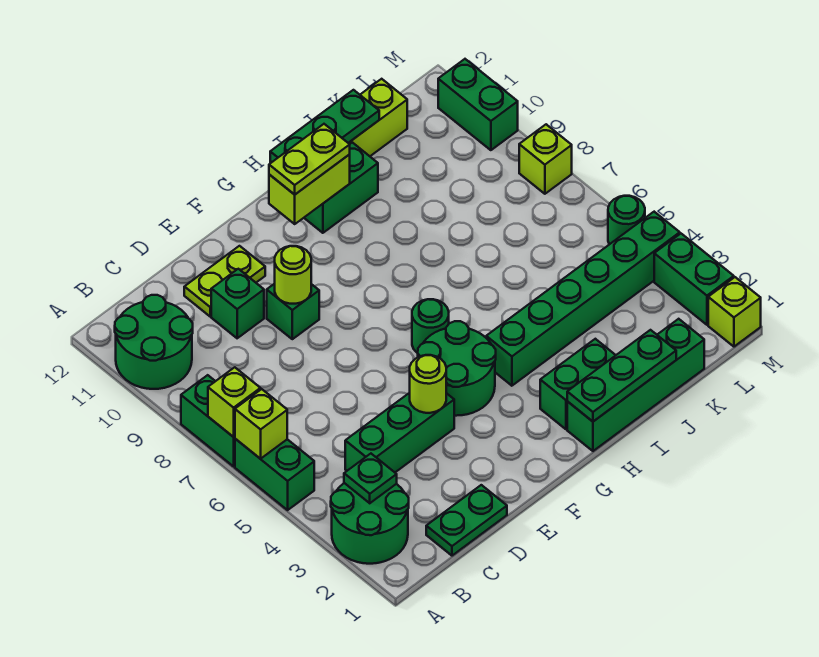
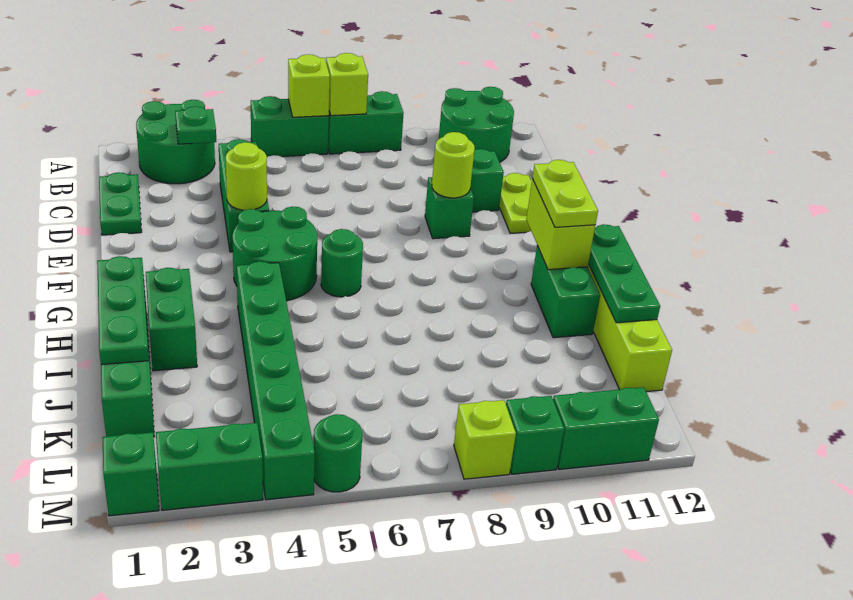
lime brick M1 level 1 -> green brick M1 level 1
none -> green brick M9 level 1

